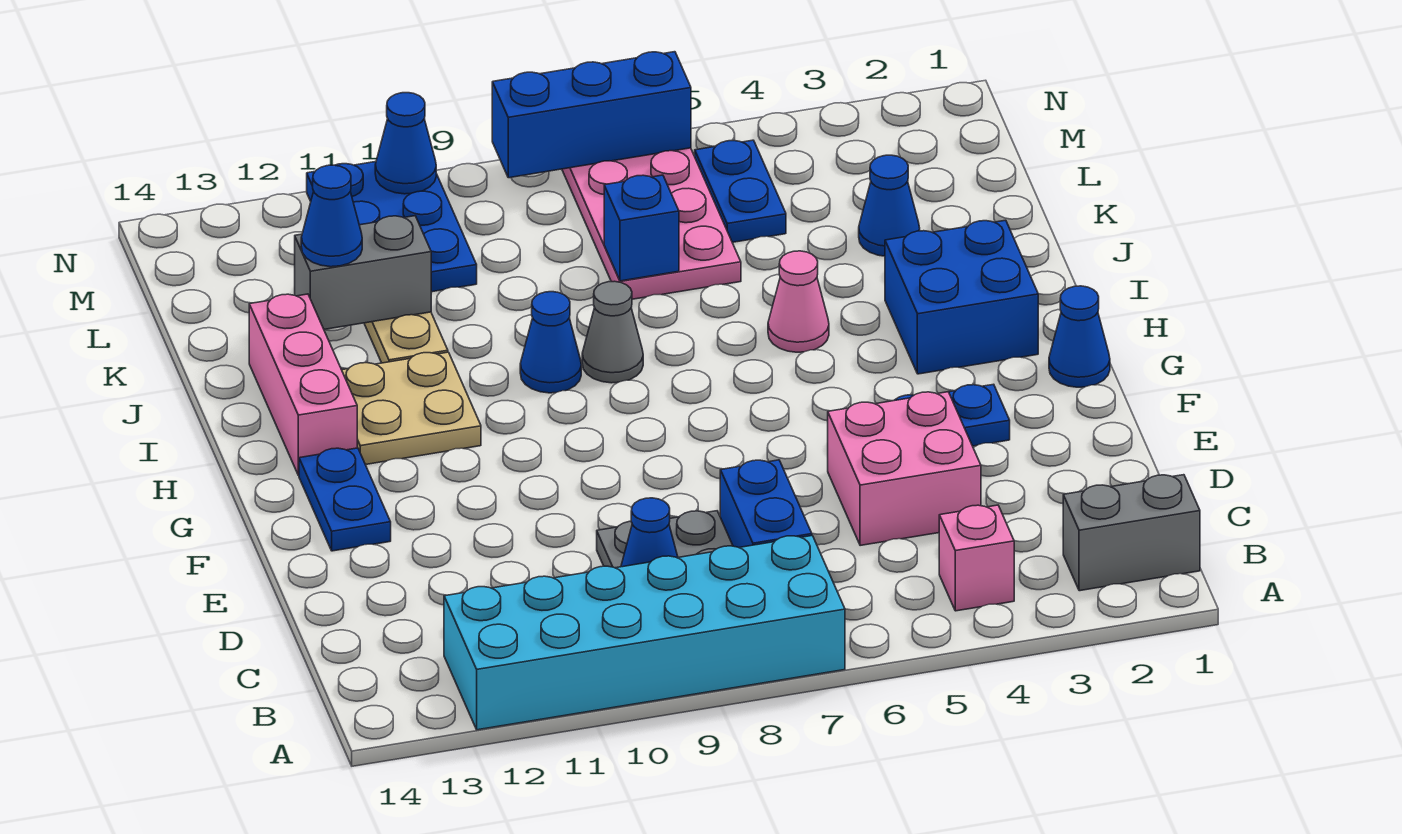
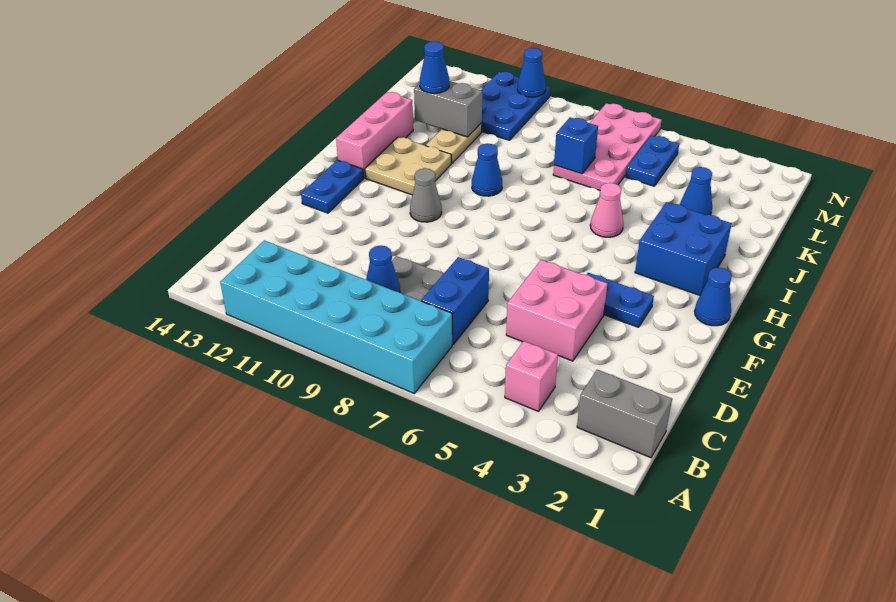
grey cone I8 level 1 -> grey cone G10 level 1
blue brick N6:N8 level 2 -> none

